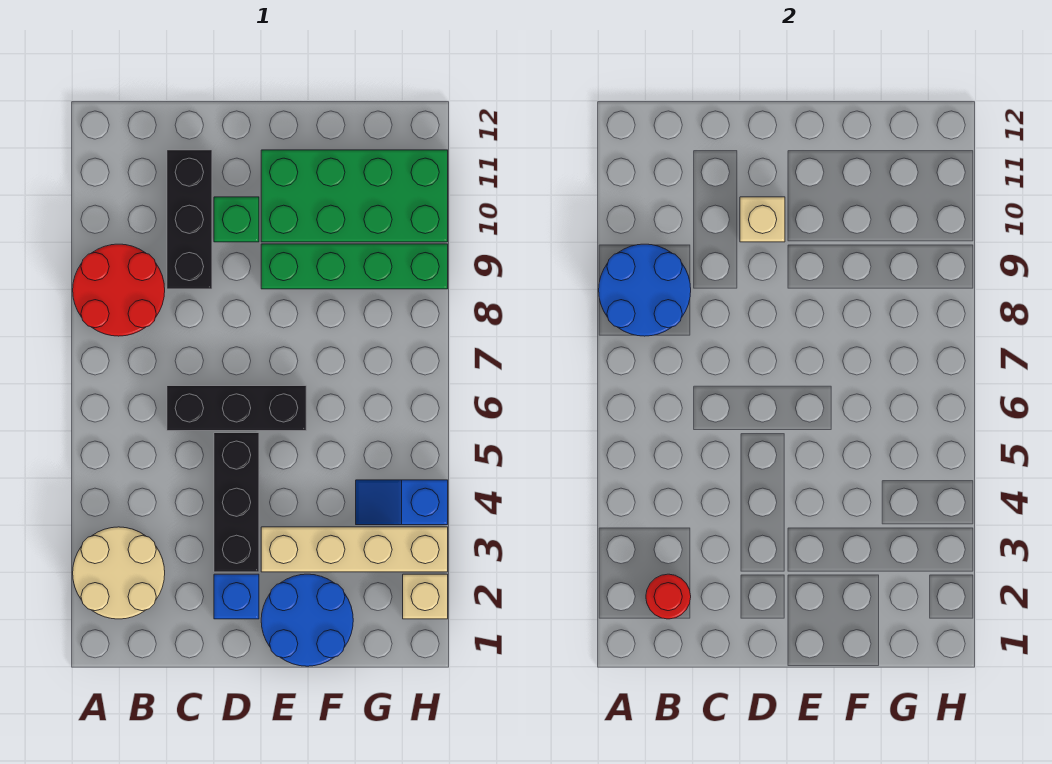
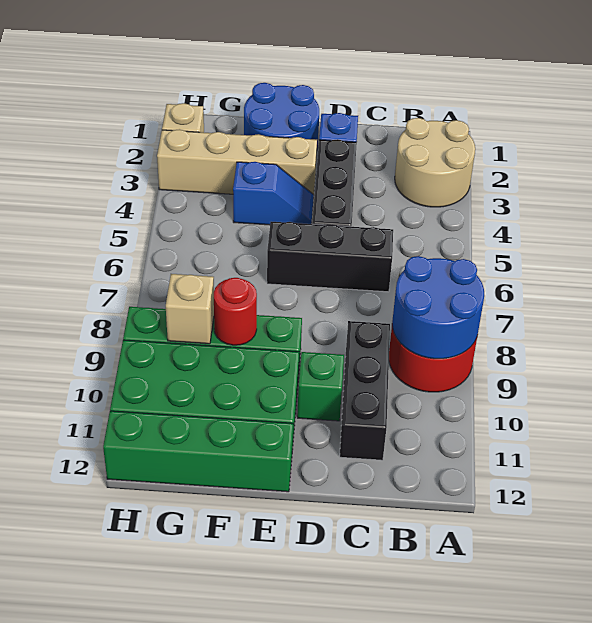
red round brick B2 level 2 -> red round brick F9 level 2
tan brick D10 level 2 -> tan brick G9 level 2
none -> green brick E12:H12 level 1
blue slope G4:H4 level 1 top H -> blue slope E4:F4 level 1 top F

